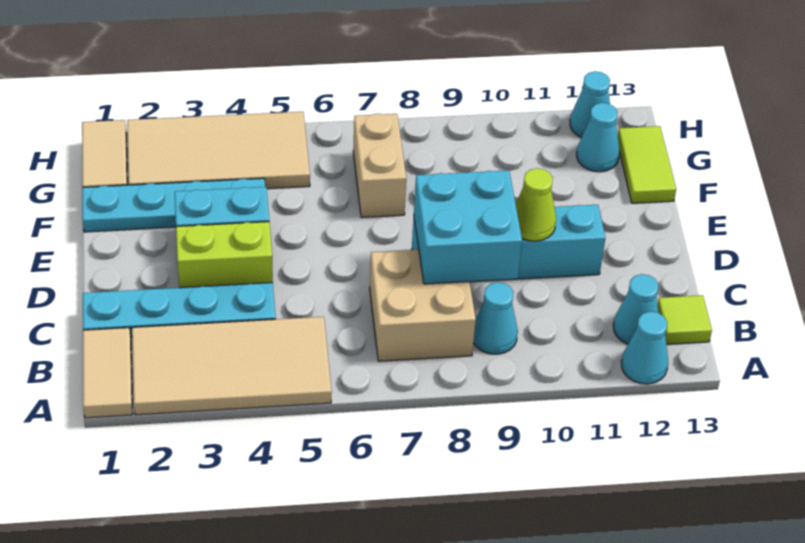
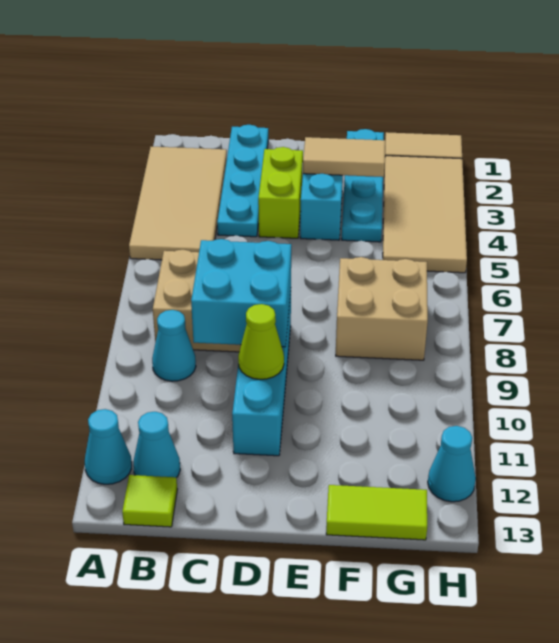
tan tile A1:B1 level 1 -> tan tile E3:F3 level 2
tan brick F7:G7 level 1 -> tan brick F7:G8 level 1
cyan cone G12 level 1 -> none

